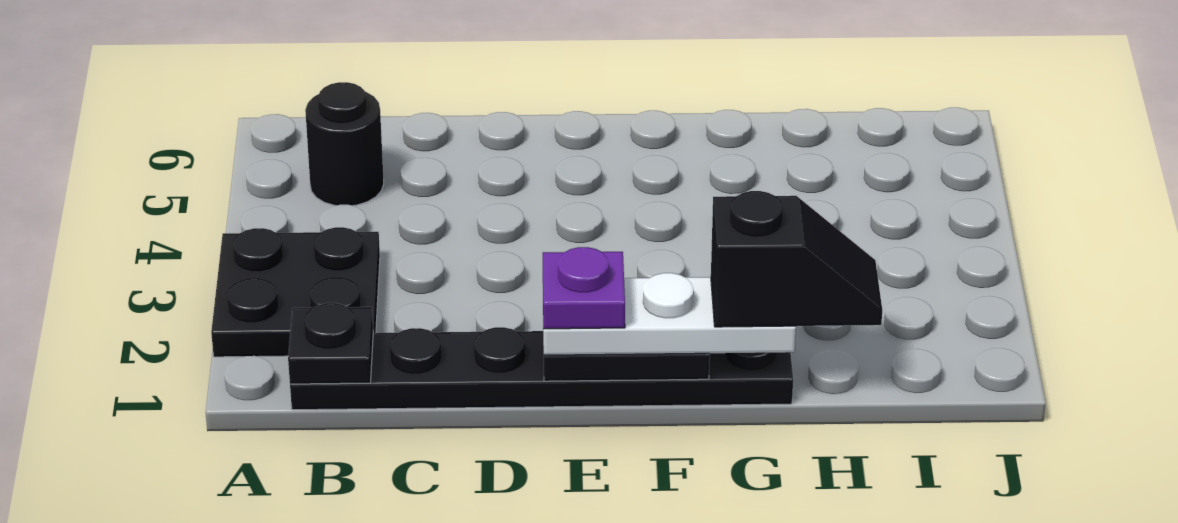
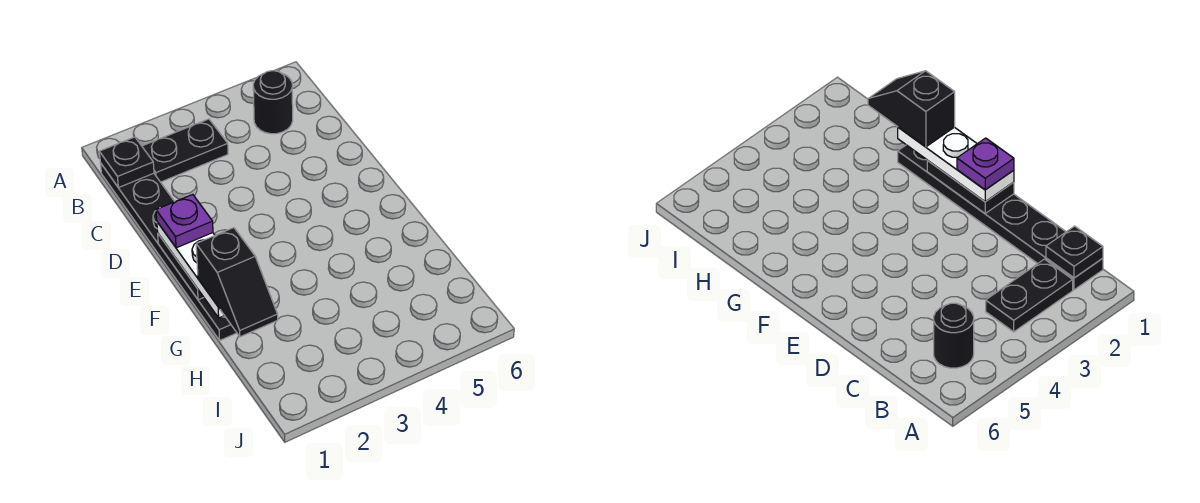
black plate A2:B3 level 1 -> black plate B2:B3 level 1

